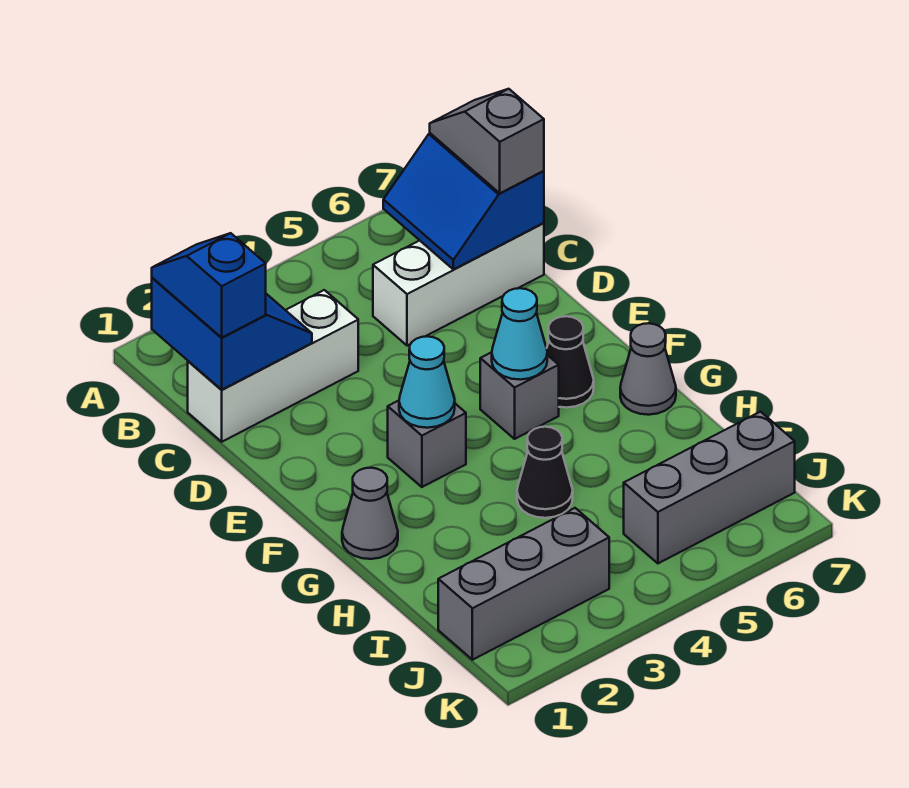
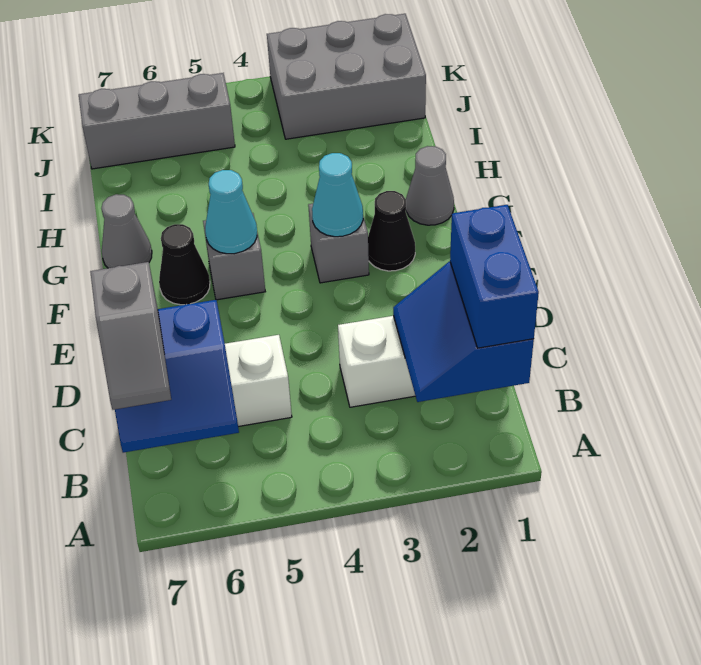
blue slope B1:C1 level 3 top C -> blue brick B1:C1 level 3
blue slope B6:C7 level 2 top 7 -> blue slope B6:C7 level 2 top C
black cone H4 level 1 -> black cone F2 level 1
grey brick J1:J3 level 1 -> grey brick J1:K3 level 1

